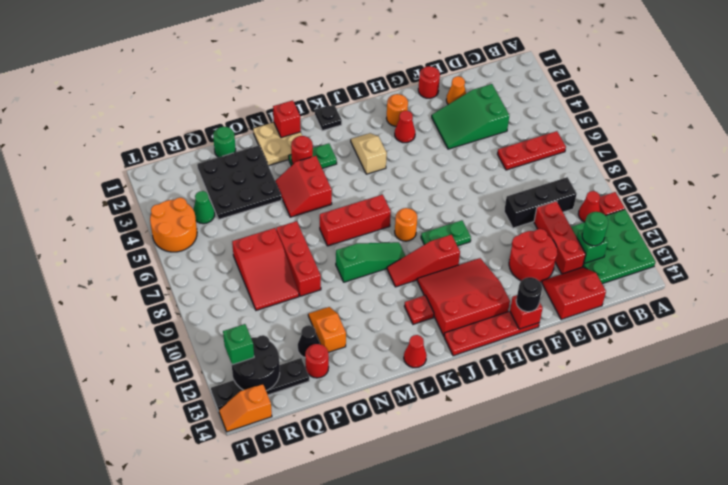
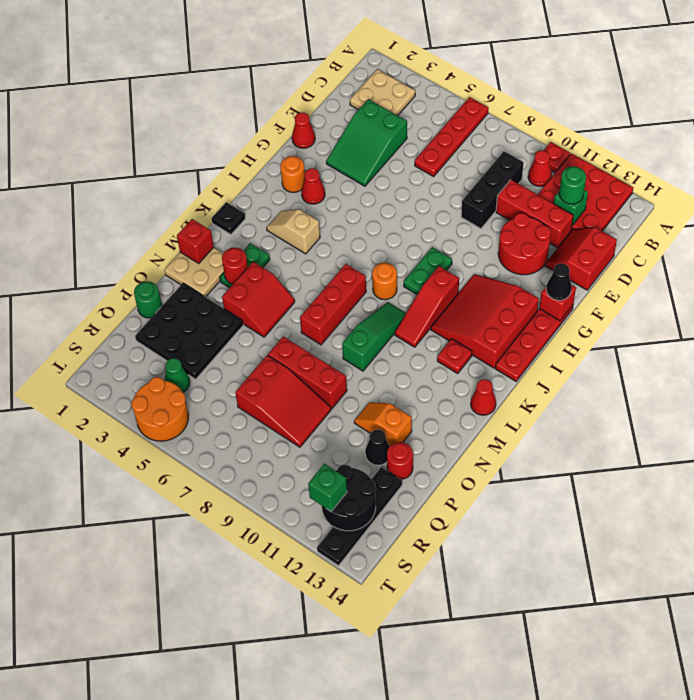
green plate A11:C13 level 1 -> red plate A11:C13 level 1
none -> tan plate B2:C3 level 1
red plate B6:D6 level 1 -> red plate A6:D6 level 1
orange cone E2 level 1 -> none
red round brick F1 level 1 -> red cone F1 level 1
black round brick G14 level 3 -> black cone G14 level 3
red slope M4:N5 level 1 top M -> red slope M4:N5 level 1 top 4
orange slope S14:T14 level 1 top S -> none

